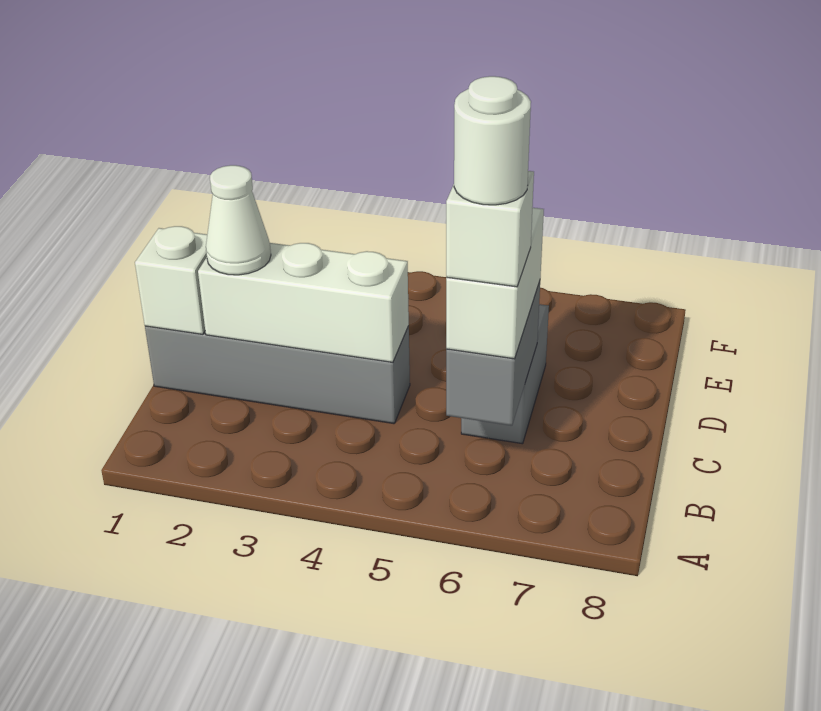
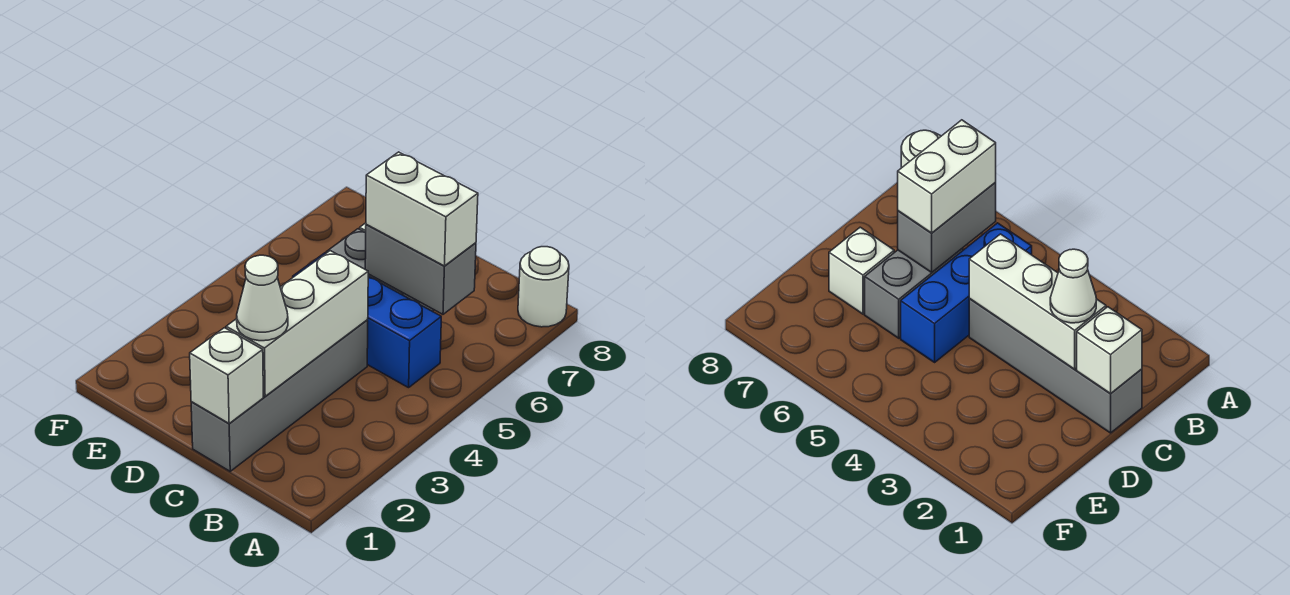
none -> blue brick B5:D5 level 1
white brick B6 level 4 -> white brick D7 level 1
white round brick B6 level 5 -> white round brick A8 level 1

